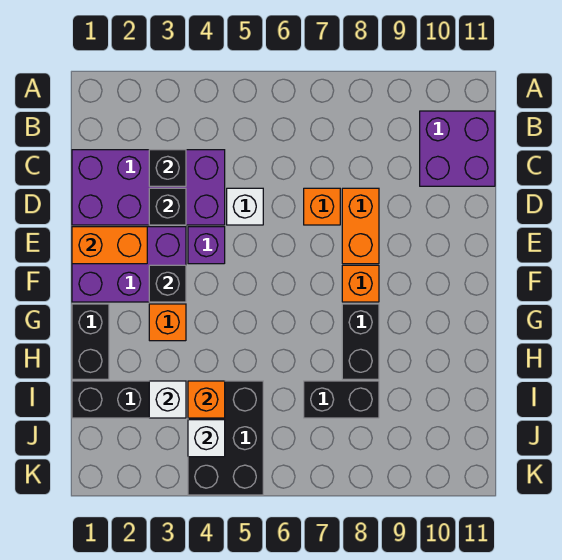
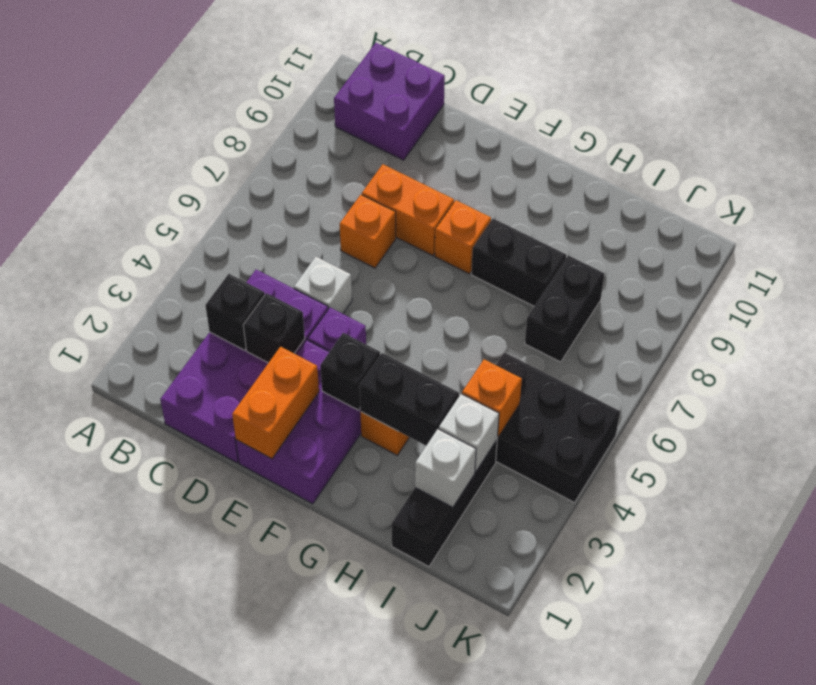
black brick G1:H1 level 1 -> black brick G3:H3 level 2
white brick J4 level 2 -> white brick I2 level 2

